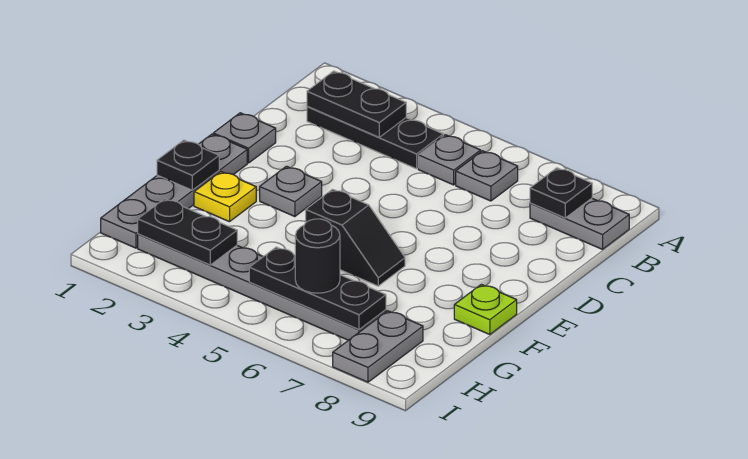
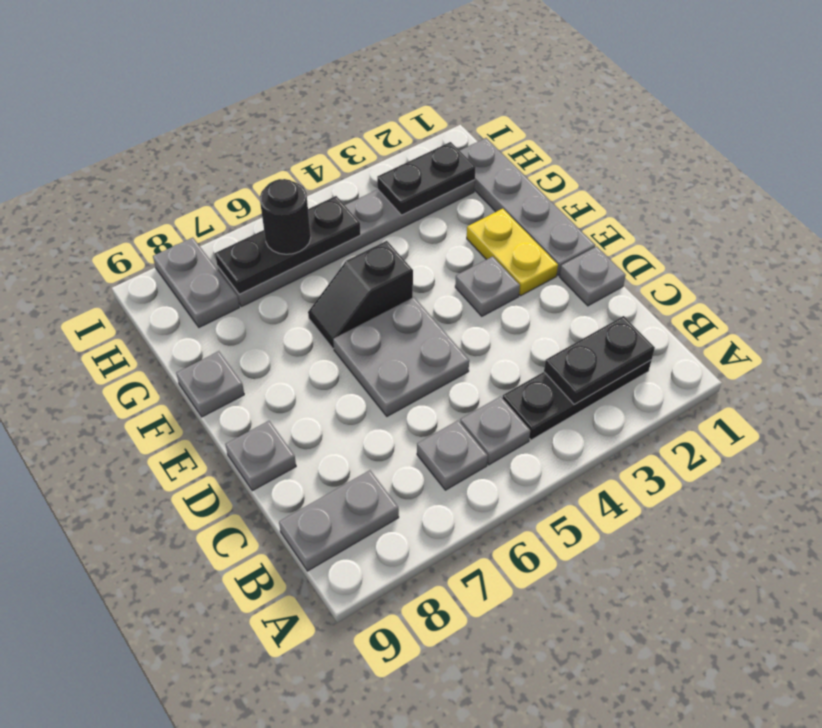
black plate B8 level 2 -> none
none -> grey plate D5:E6 level 1
none -> grey plate D9 level 1
black plate F1 level 2 -> none
yellow plate F2 level 1 -> yellow plate E2:F2 level 1
lime plate F9 level 1 -> grey plate F9 level 1

